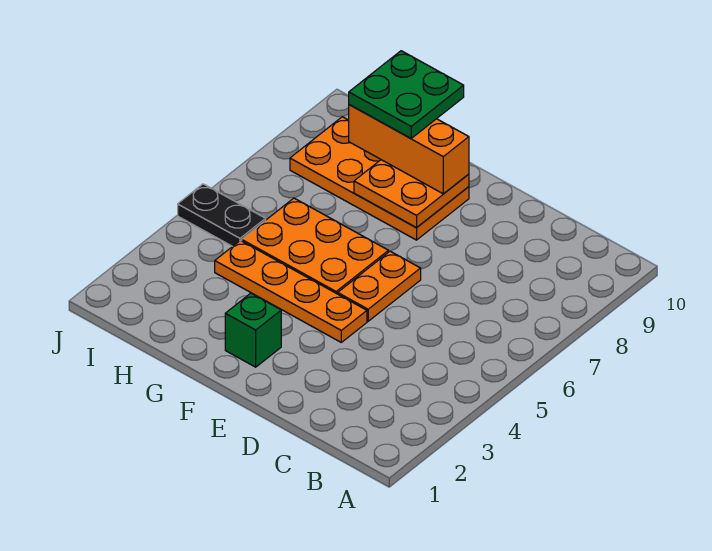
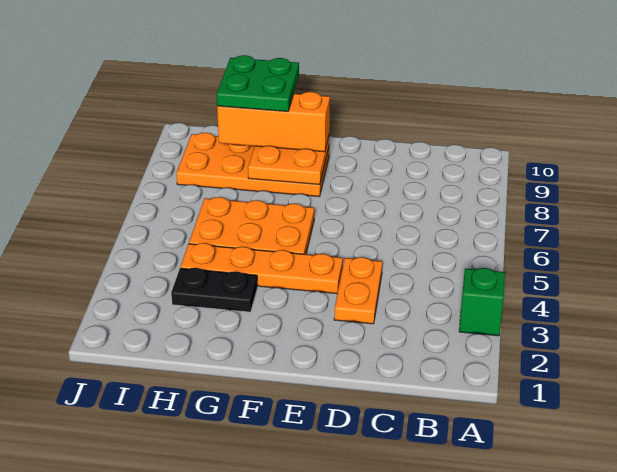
orange plate E5:E6 level 1 -> orange plate D3:D4 level 1
green brick F2 level 1 -> green brick A3 level 1
black plate I5:J5 level 1 -> black plate G3:H3 level 1

